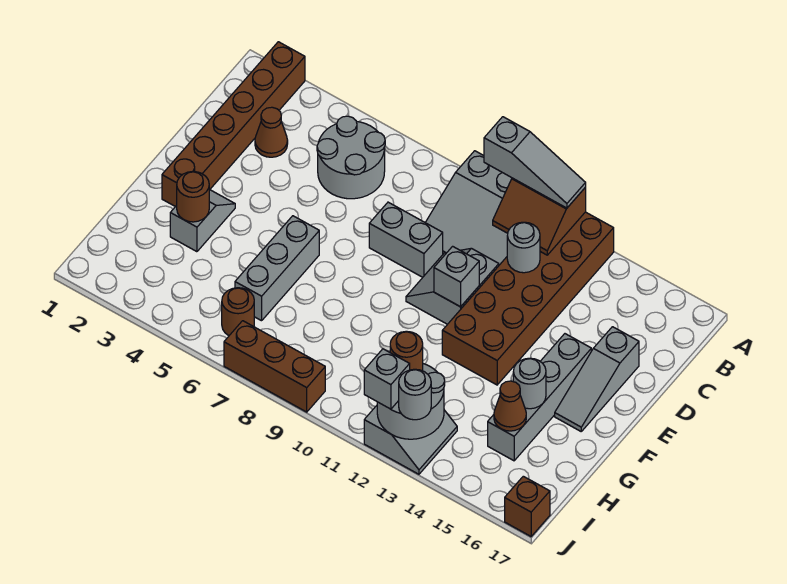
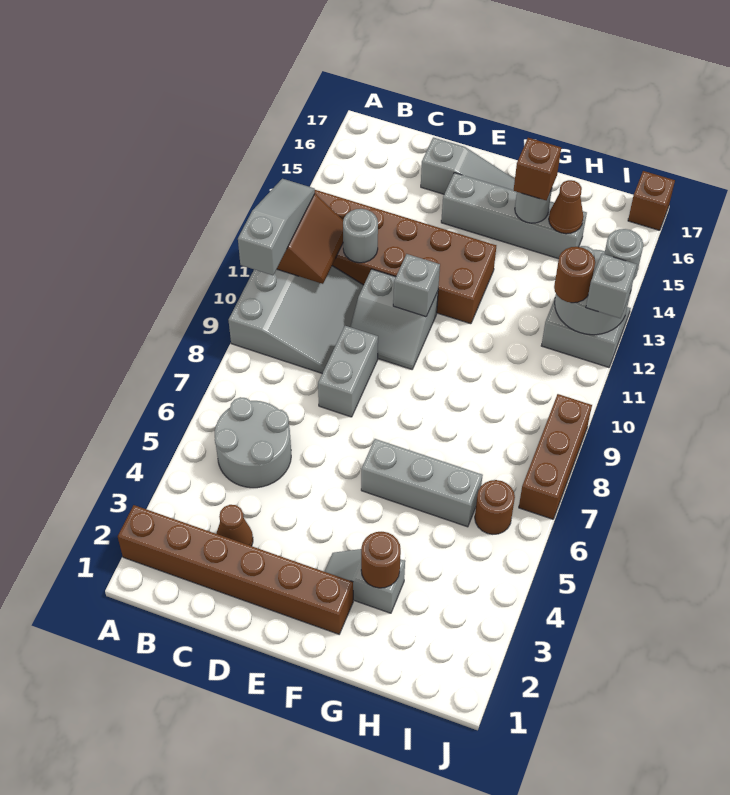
none -> brown brick G15 level 3

